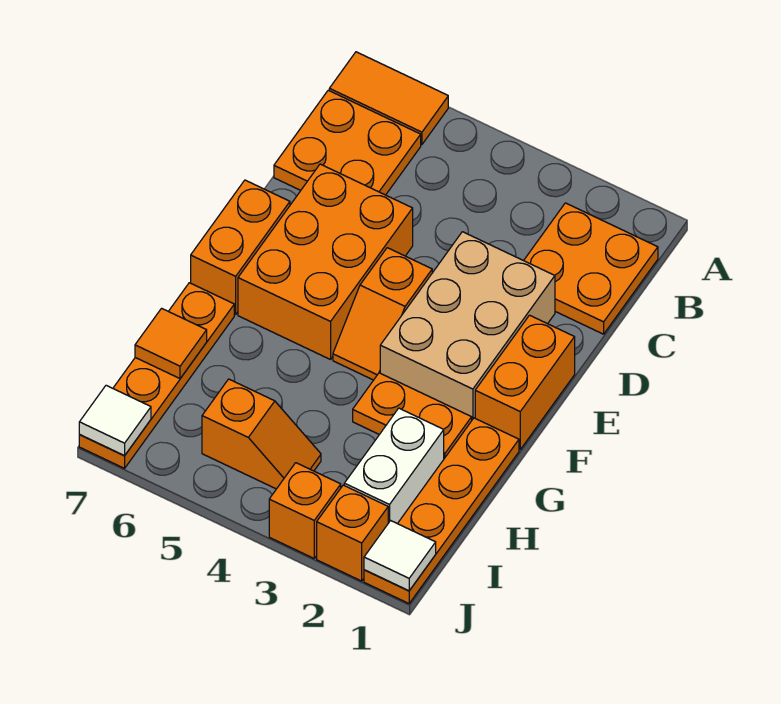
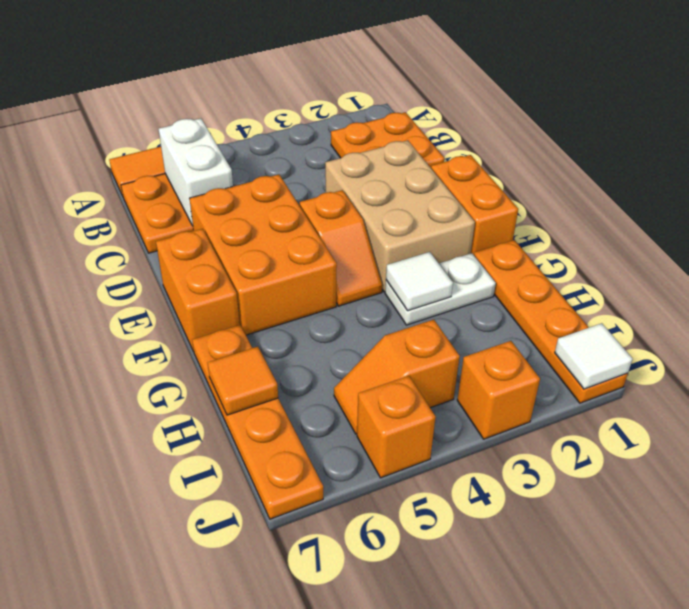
orange plate G2:G3 level 1 -> white plate G2:G3 level 1
white brick H2:I2 level 1 -> white brick B6:C6 level 2
orange slope I4:I5 level 1 top 5 -> orange slope I4:I5 level 1 top 4
orange brick J2 level 1 -> orange brick J5 level 1
white tile J7 level 2 -> white tile G3 level 2

